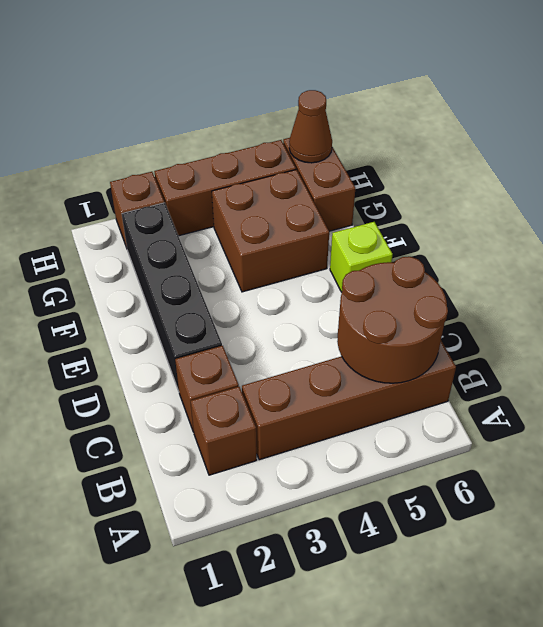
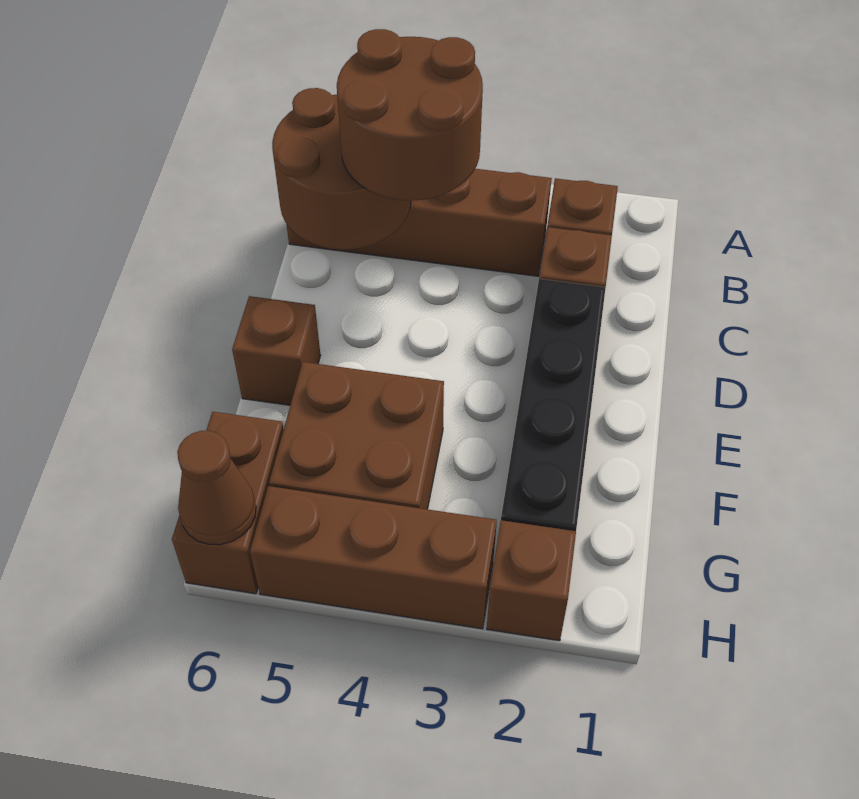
none -> brown round brick B4:C5 level 3
lime brick E6 level 1 -> brown brick E6 level 1

